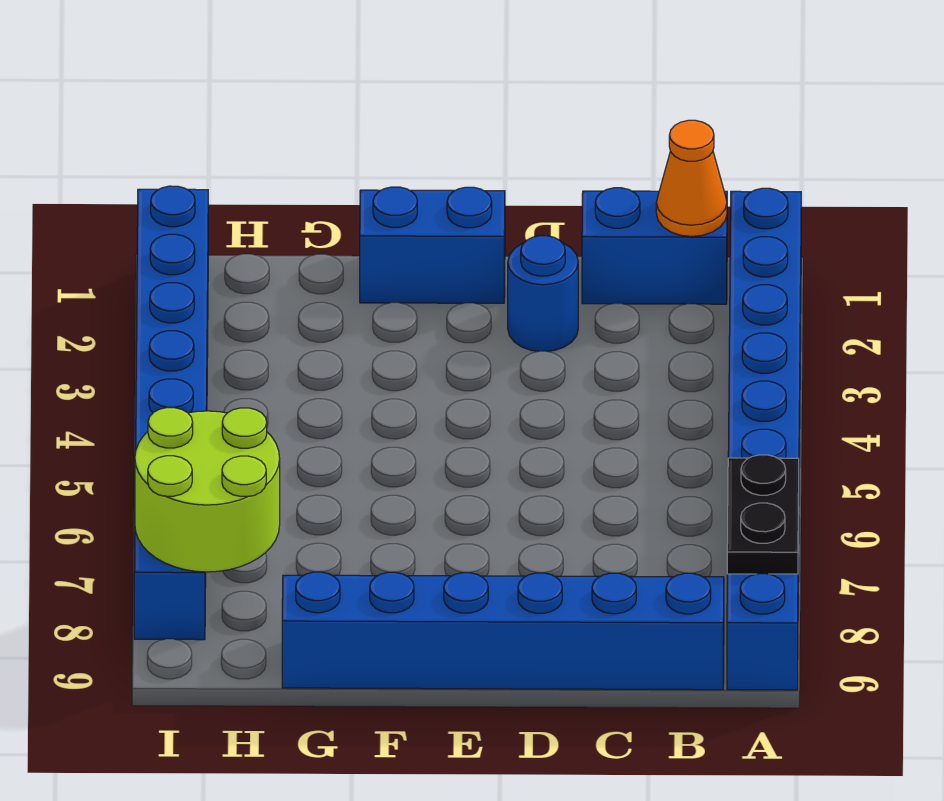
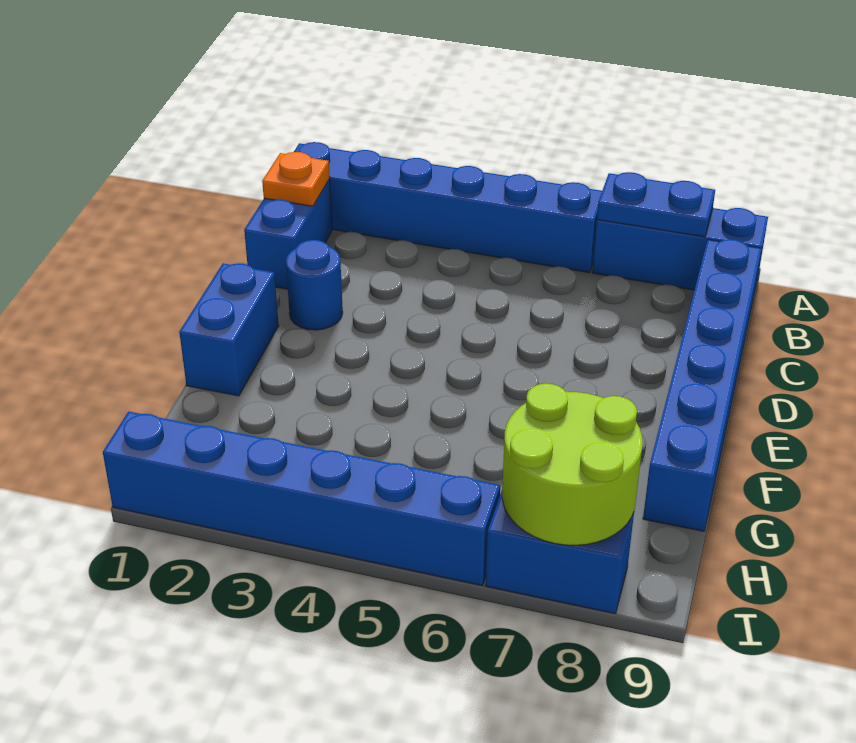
black plate A7:A8 level 2 -> blue plate A7:A8 level 2
orange cone B1 level 2 -> orange plate B1 level 2

